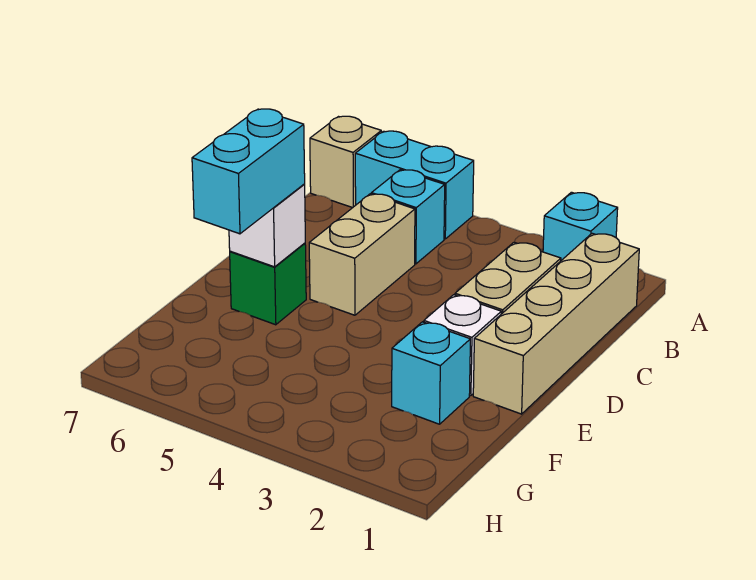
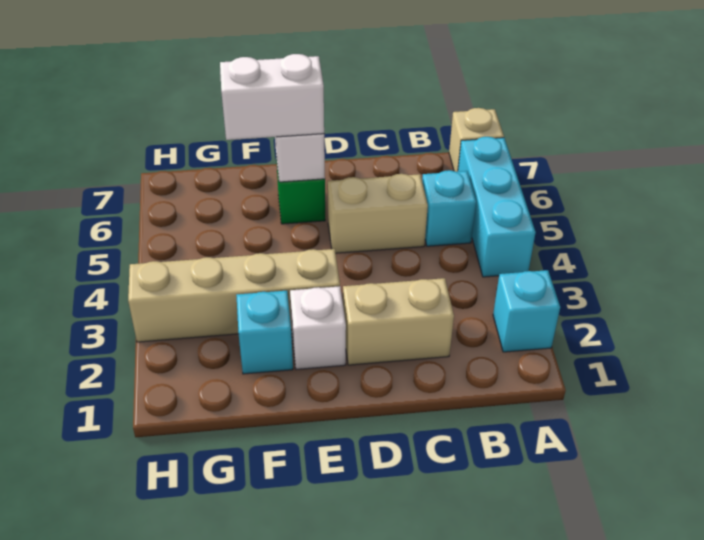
cyan brick A5:A6 level 1 -> cyan brick A4:A6 level 1
tan brick B1:E1 level 1 -> tan brick E3:H3 level 1
cyan brick E6:F6 level 3 -> white brick E6:F6 level 3

